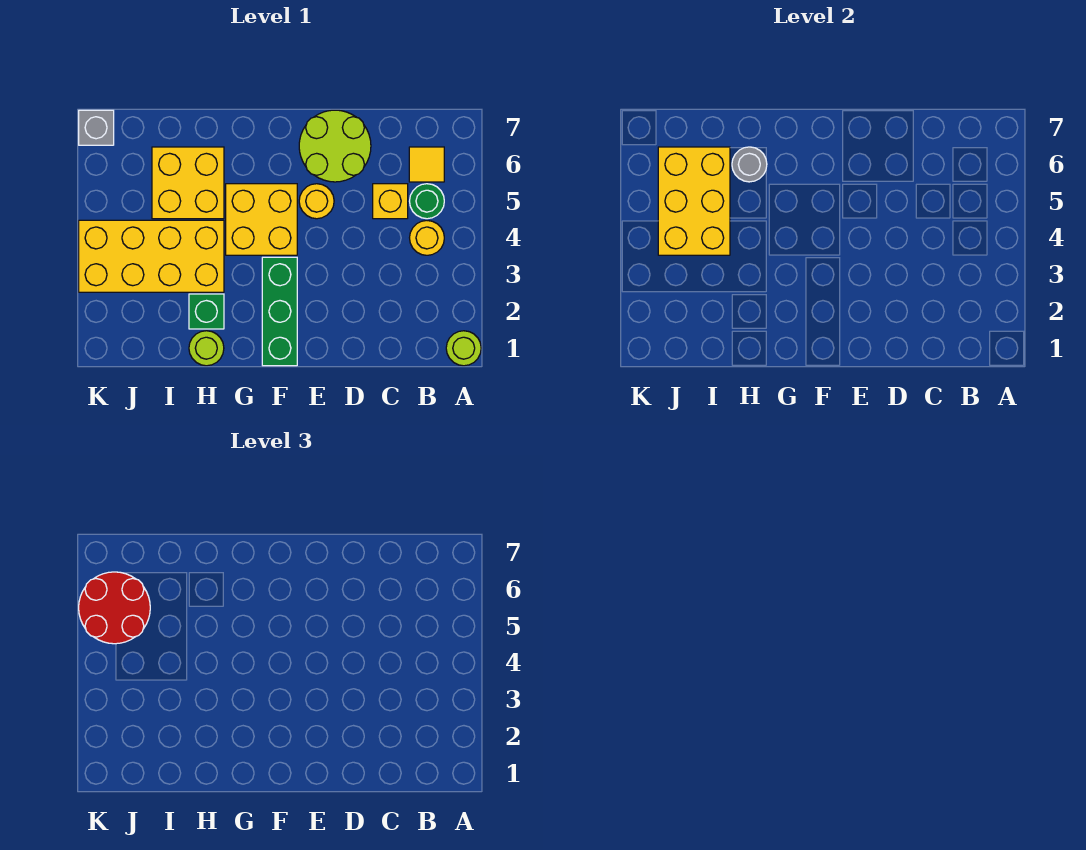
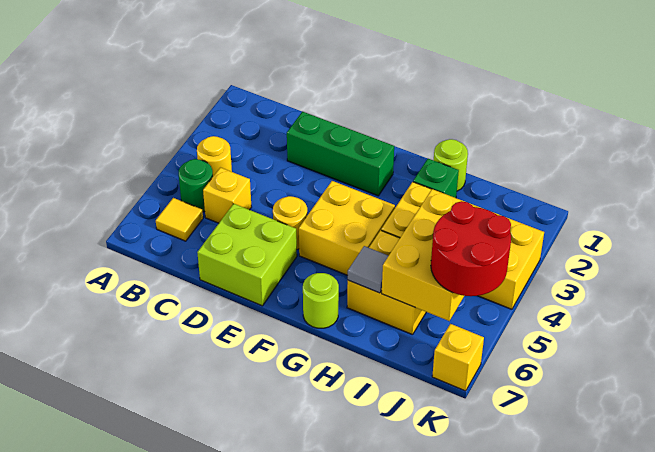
lime round brick A1 level 1 -> lime round brick G7 level 1
lime round brick D6:E7 level 1 -> lime brick D6:E7 level 1
green brick F1:F3 level 1 -> green brick D2:F2 level 1
grey round brick H6 level 2 -> grey tile H6 level 2
grey brick K7 level 1 -> yellow brick K7 level 1

